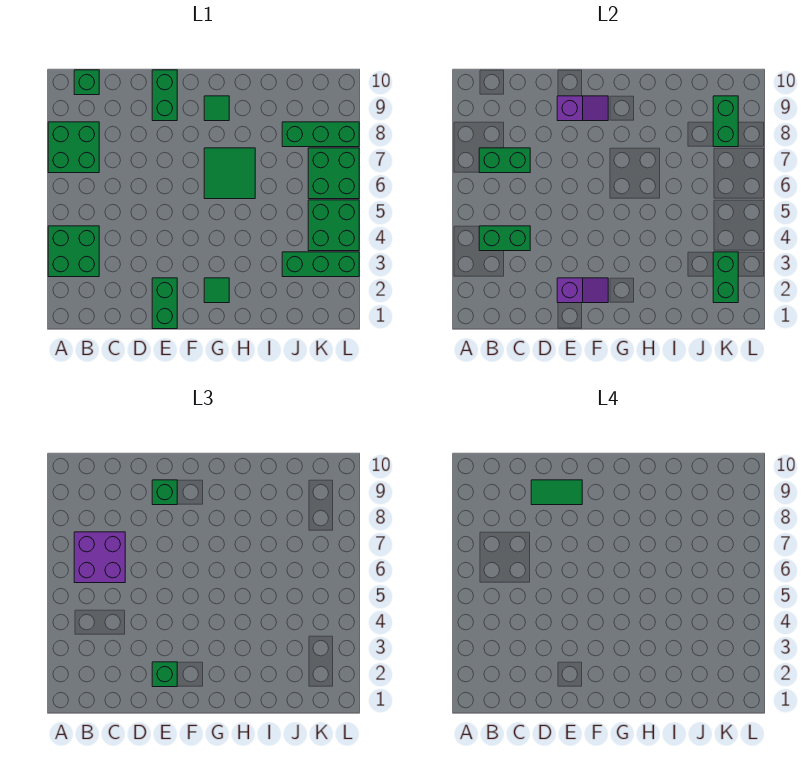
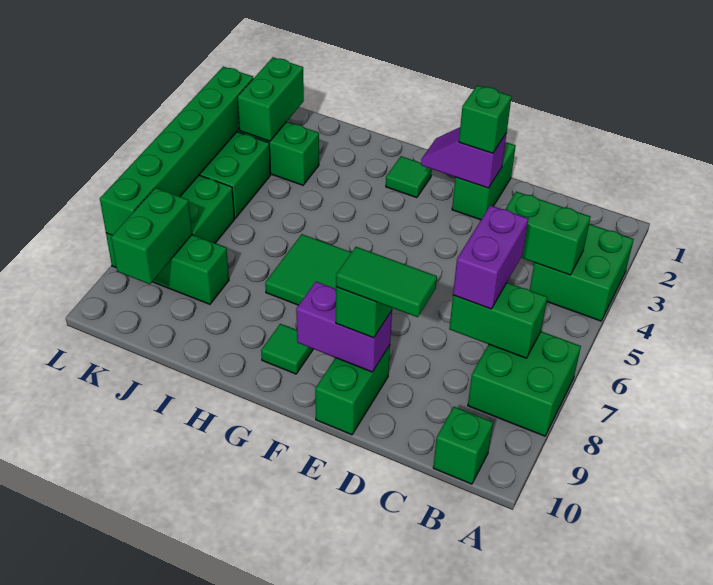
purple brick B6:C7 level 3 -> purple brick C6:C7 level 3
purple slope E9:F9 level 2 top E -> purple brick E9:F9 level 2
none -> green brick L3:L8 level 2

